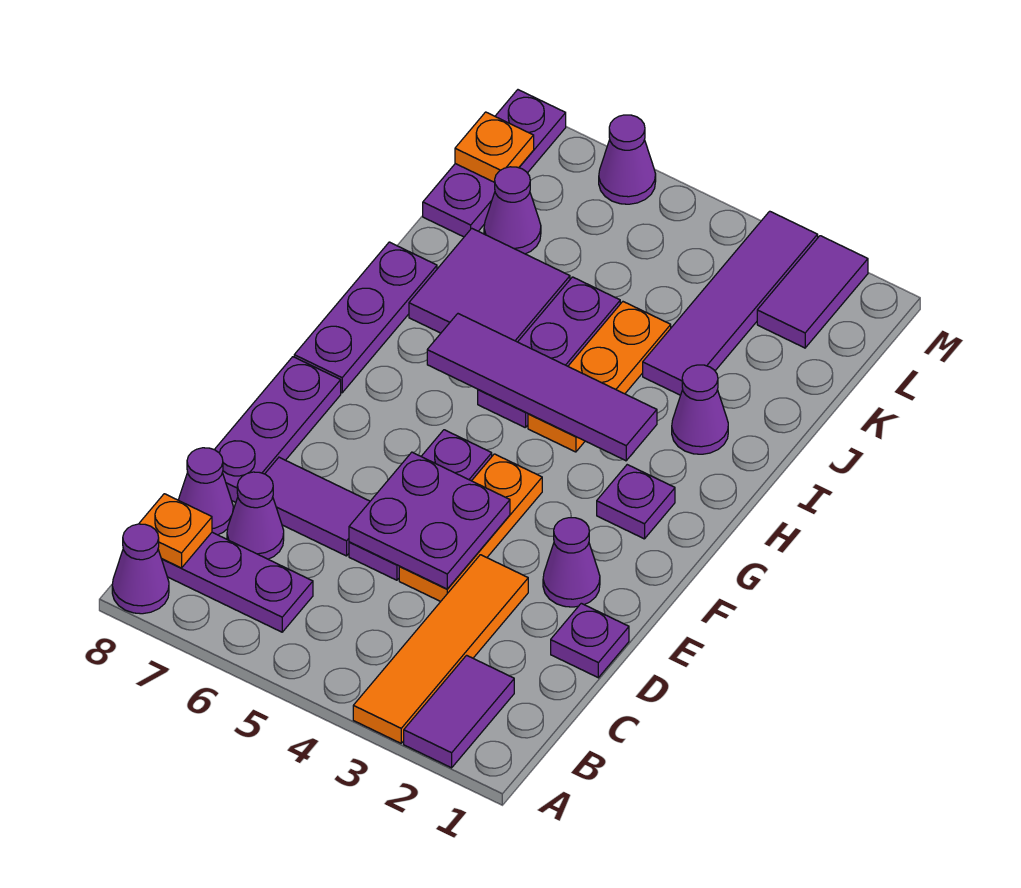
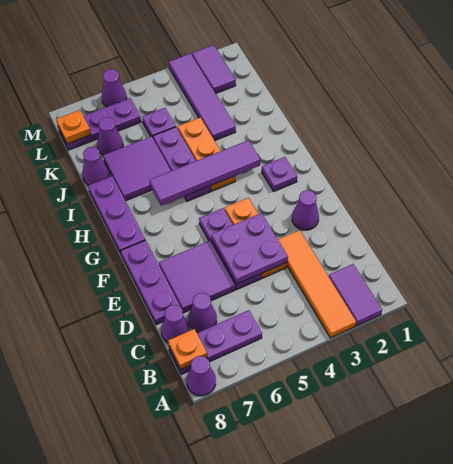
purple plate D1 level 1 -> purple plate K5 level 1
purple tile D6:D7 level 1 -> purple tile D6:E7 level 1
purple cone I2 level 1 -> purple cone J8 level 1
purple plate K8:M8 level 1 -> purple plate L6:L8 level 1

